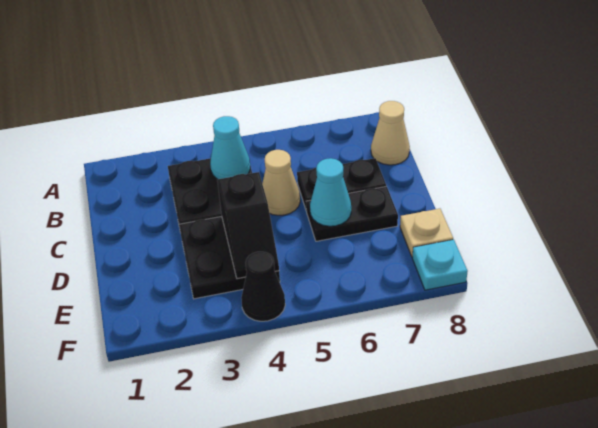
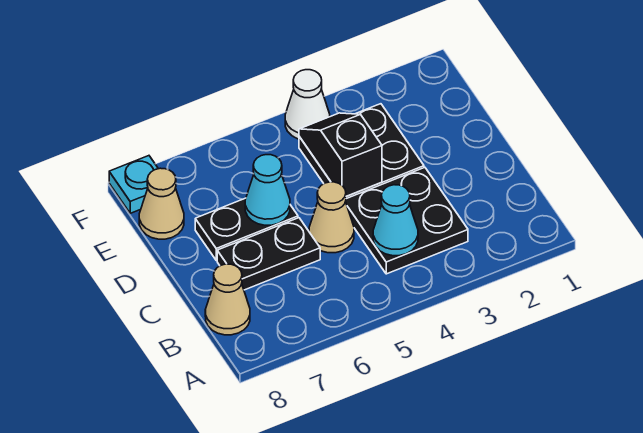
tan plate E8 level 1 -> tan cone E8 level 1
black cone F4 level 1 -> white cone F4 level 1

